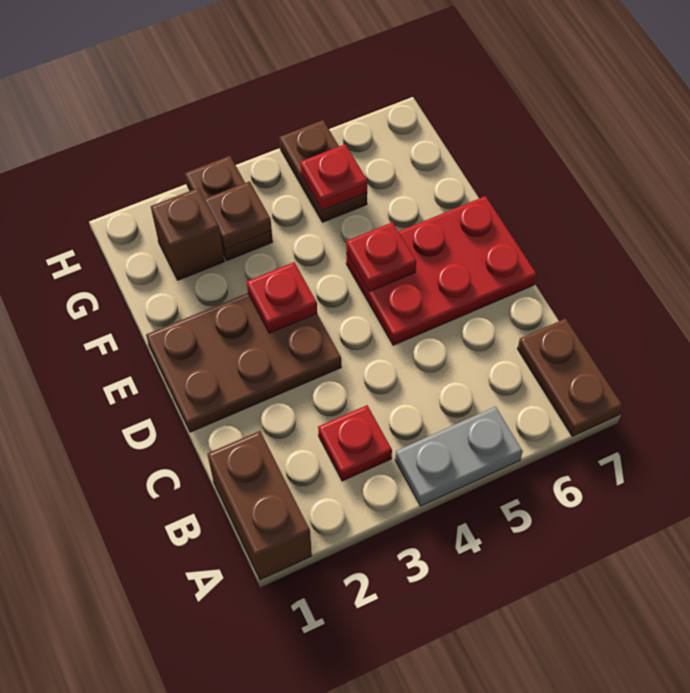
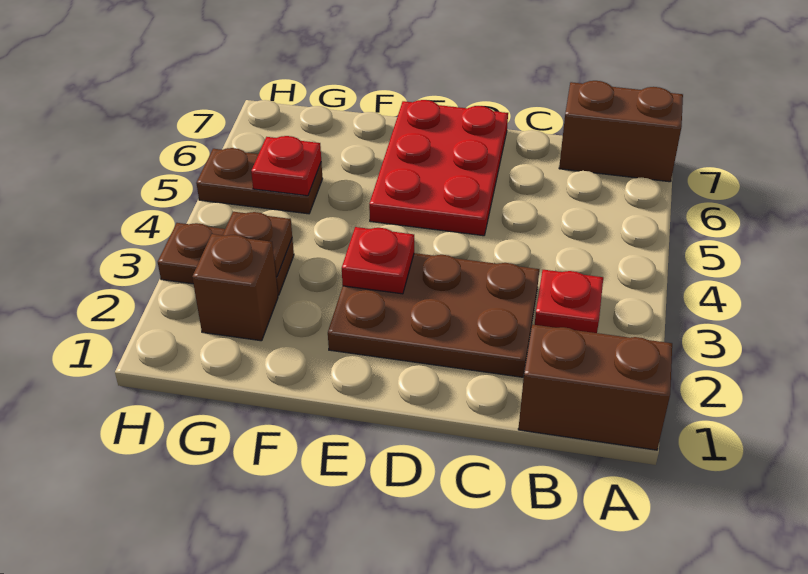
grey plate A4:A5 level 1 -> none
brown plate A7:B7 level 1 -> brown brick A7:B7 level 1
brown plate D1:E3 level 1 -> brown plate C2:E3 level 1
red plate E5 level 2 -> none

